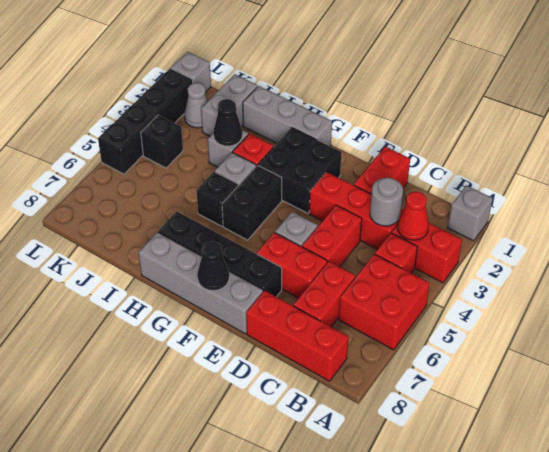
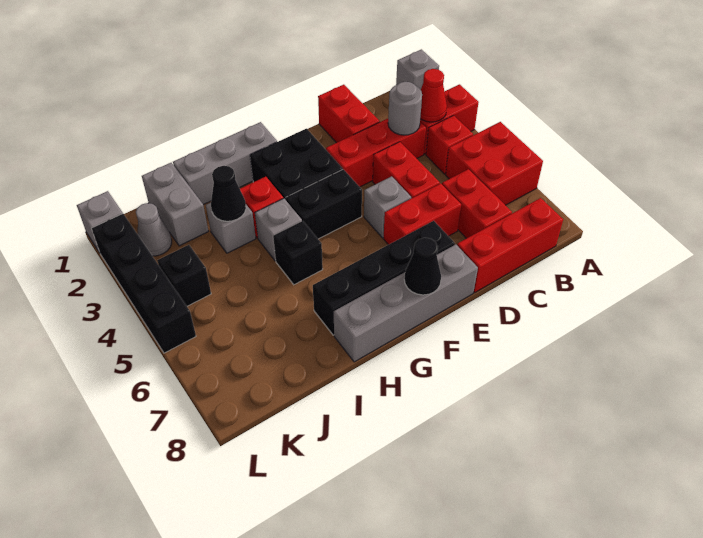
black brick G4:G5 level 1 -> black brick F4:G4 level 1

